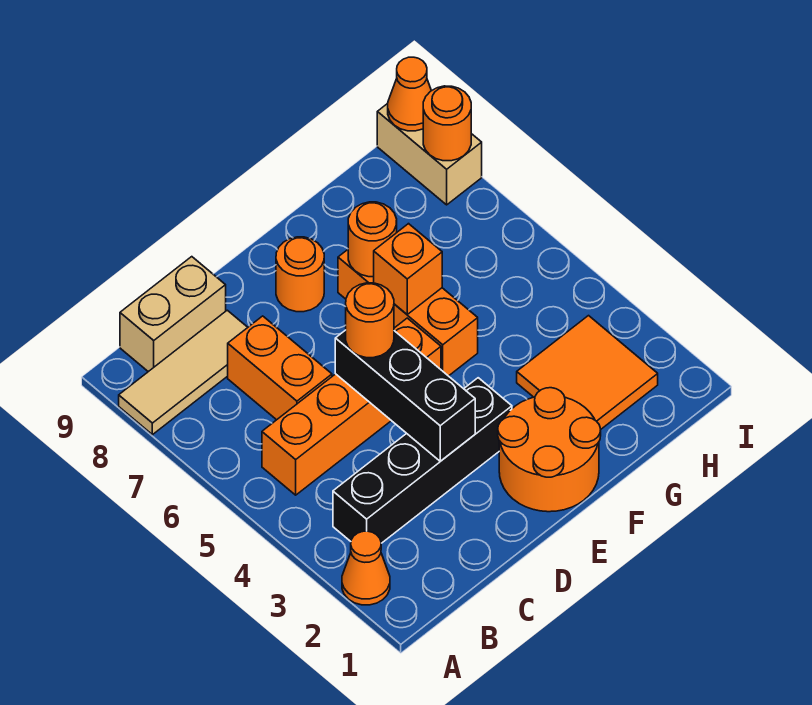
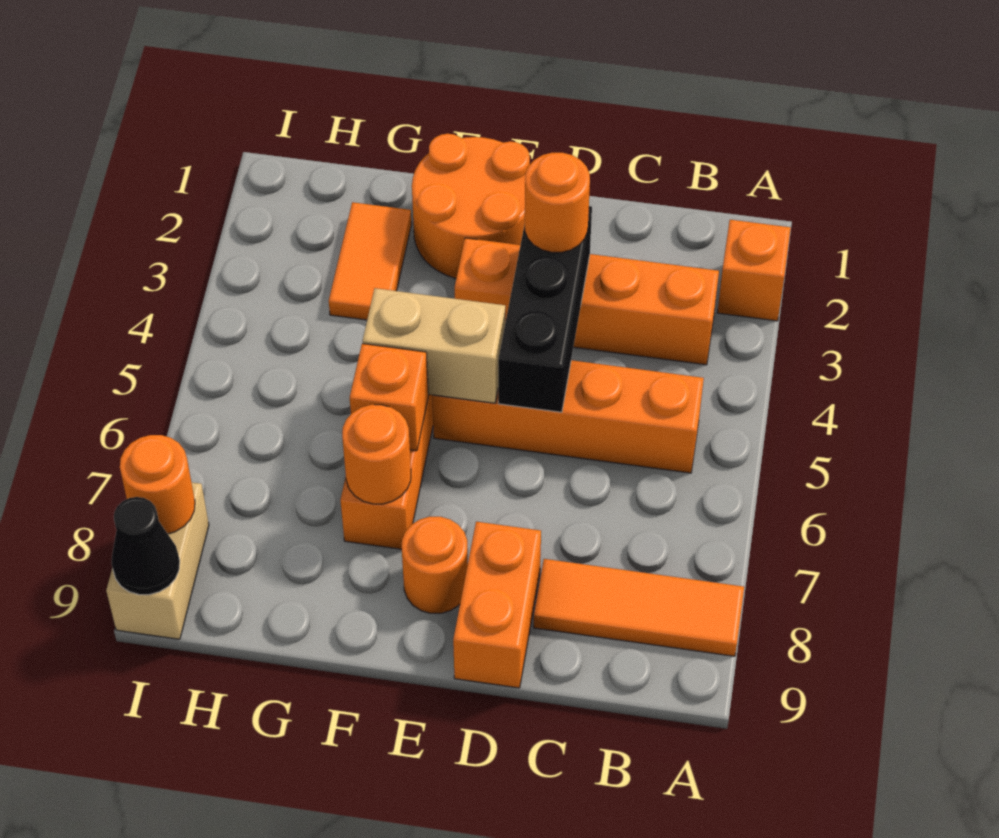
orange cone A2 level 1 -> orange brick A2 level 1
tan tile A8:C8 level 1 -> orange tile A8:C8 level 1
black brick B3:E3 level 1 -> orange brick B3:E3 level 1
tan brick B9:C9 level 1 -> tan brick E5:F5 level 2
orange brick C6:C7 level 1 -> orange brick D8:D9 level 1
orange round brick D5 level 3 -> orange round brick D3 level 3
orange tile G2:H3 level 1 -> orange tile G2:G3 level 1
orange cone I9 level 2 -> black cone I9 level 2

